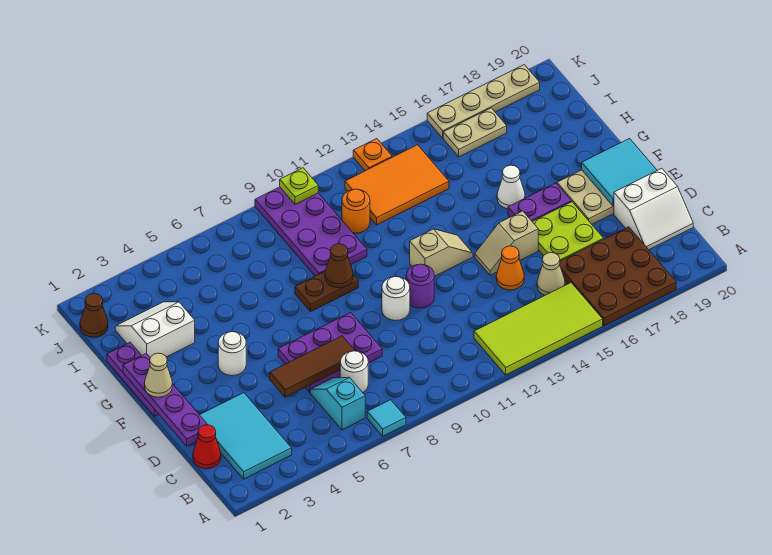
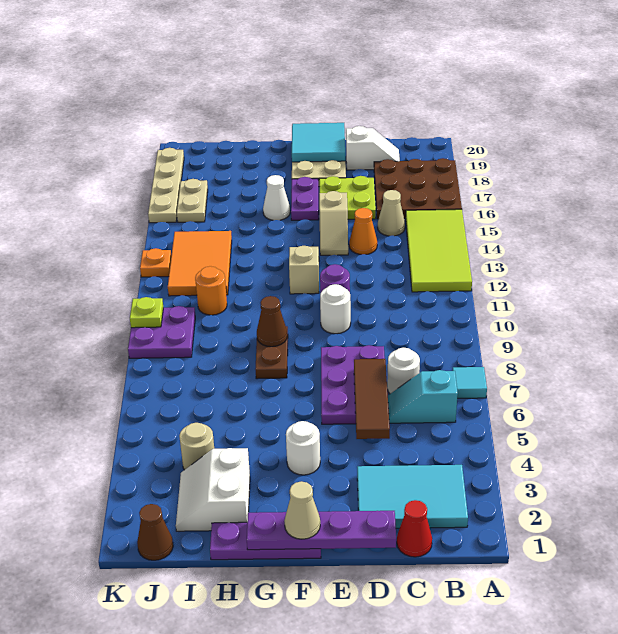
white slope C19:D20 level 1 top D -> white slope C19:D19 level 1 top D
purple plate H9:K10 level 1 -> purple plate J9:K10 level 1
none -> tan round brick I4 level 1

